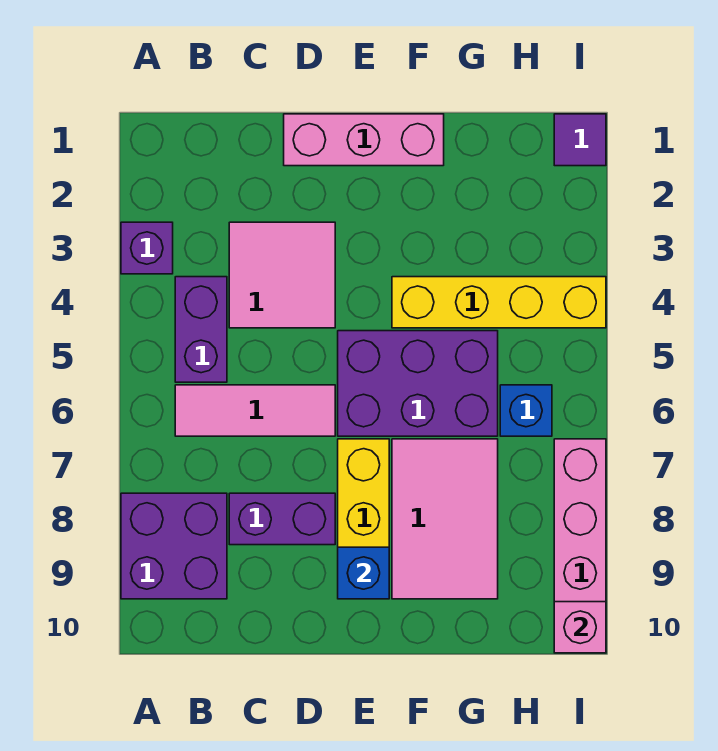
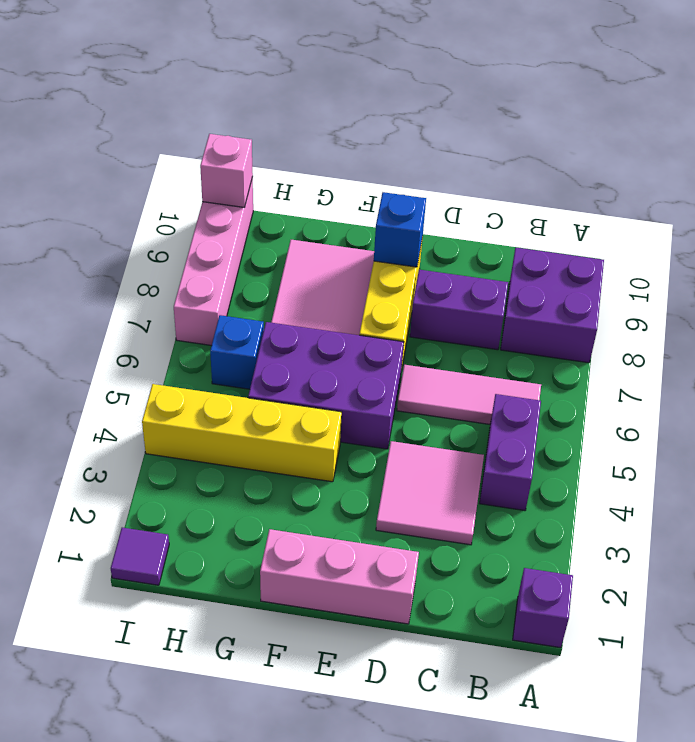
purple brick A3 level 1 -> purple brick A1 level 1

